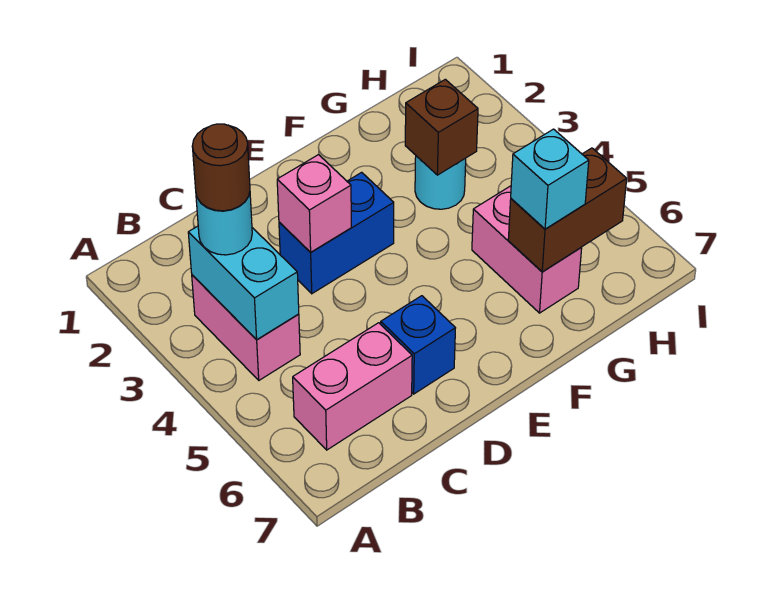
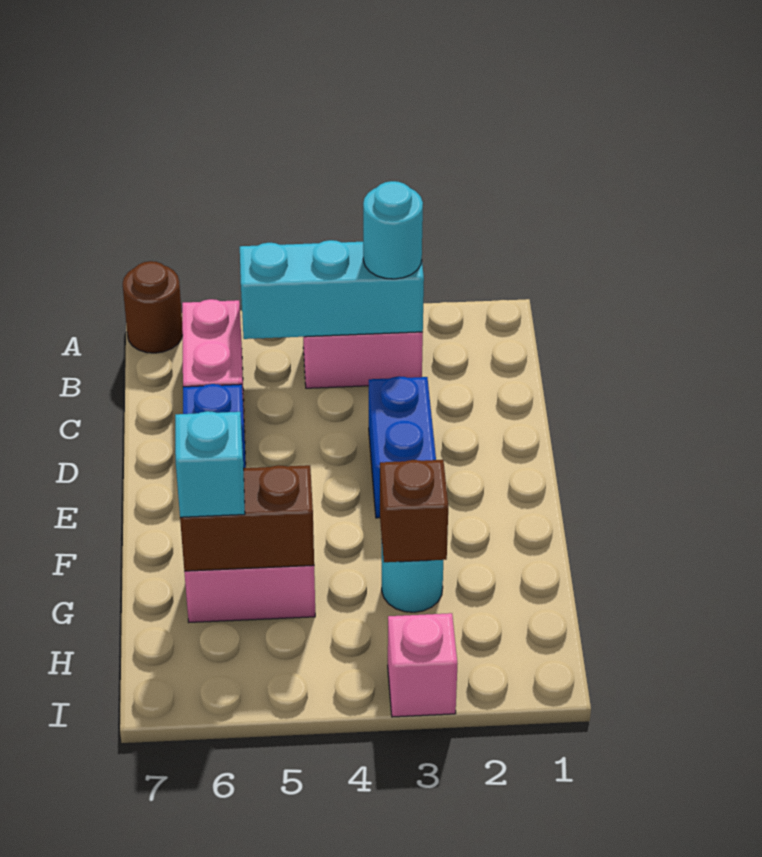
cyan brick B3:B4 level 2 -> cyan brick B3:B5 level 2
brown round brick B3 level 4 -> brown round brick A7 level 1
pink brick D3 level 2 -> pink brick I3 level 1
brown brick G6:H6 level 2 -> brown brick G5:G6 level 2

